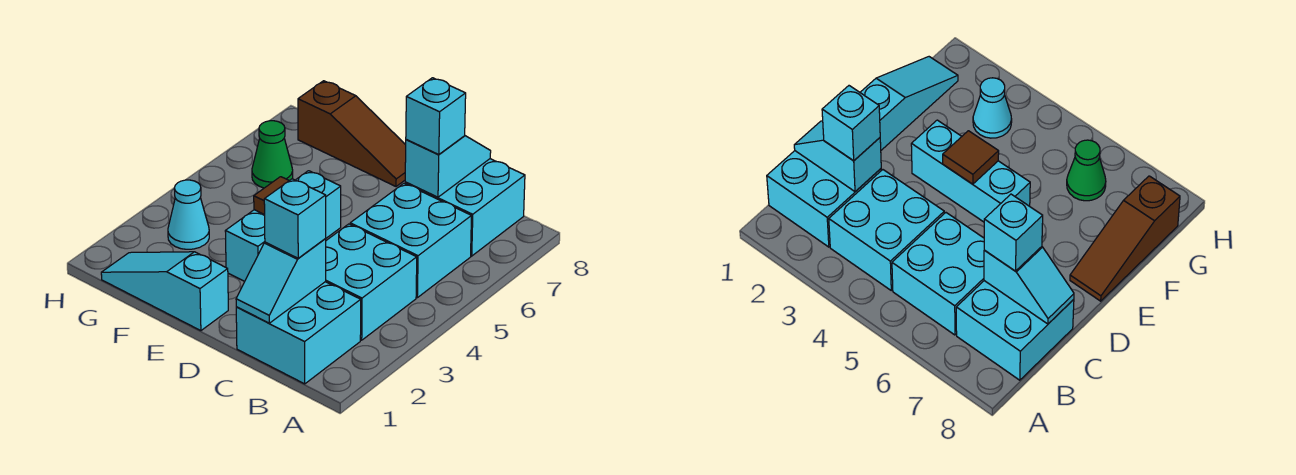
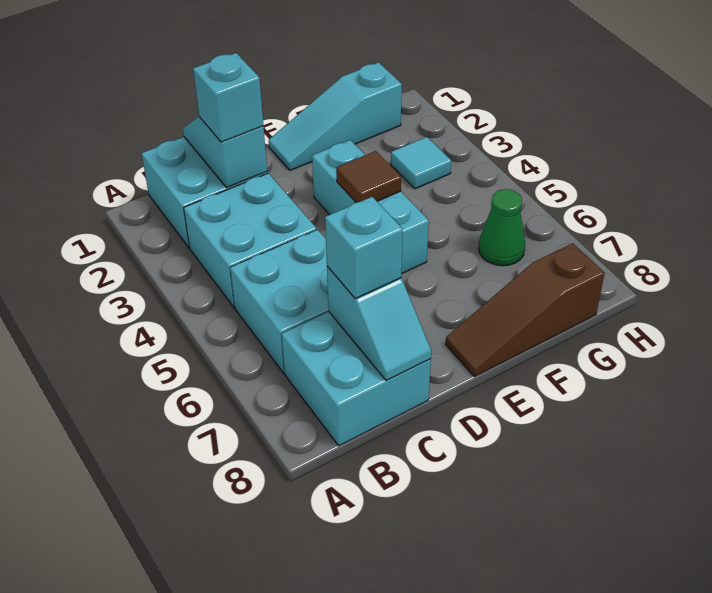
cyan slope E1:G1 level 1 top E -> cyan slope E1:G1 level 1 top G
cyan cone G3 level 1 -> cyan tile G3 level 1

